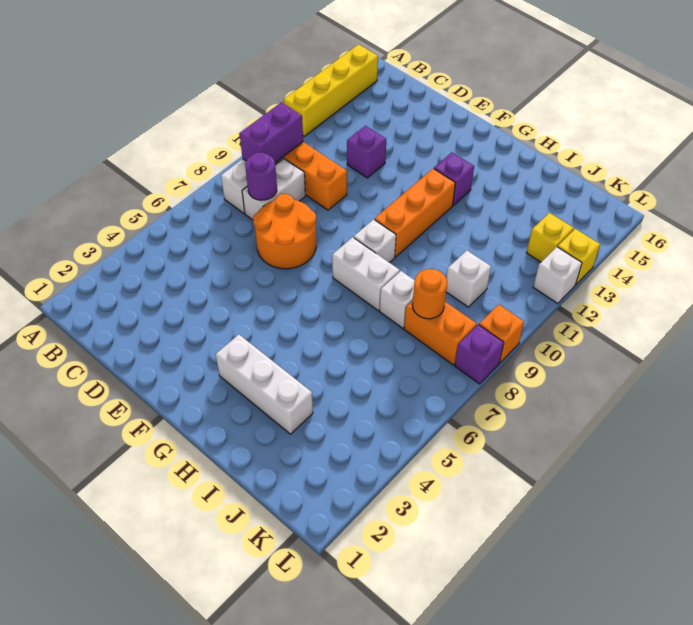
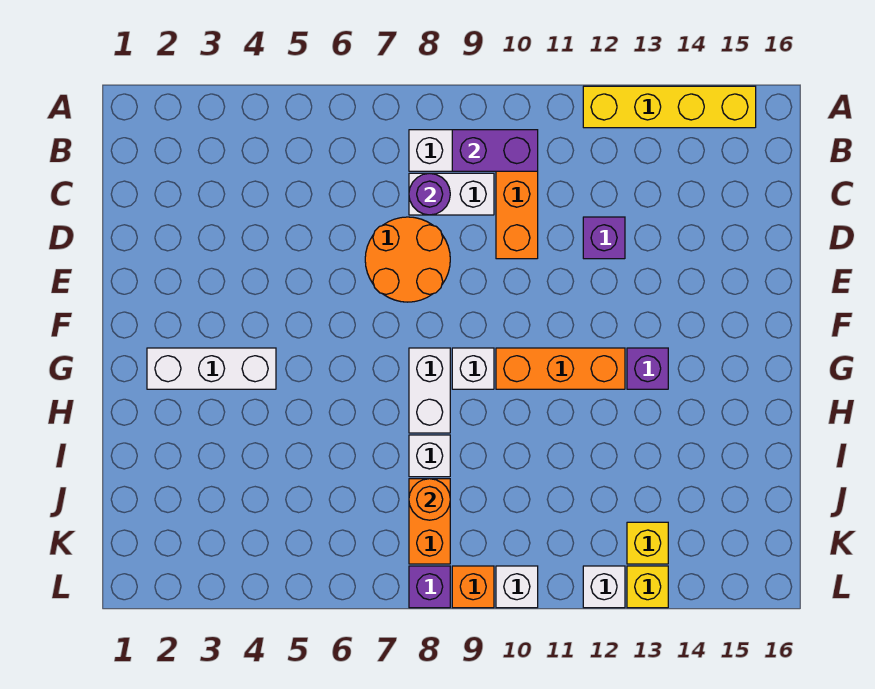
white brick G3:I3 level 1 -> white brick G2:G4 level 1
white brick J10 level 1 -> white brick L10 level 1

